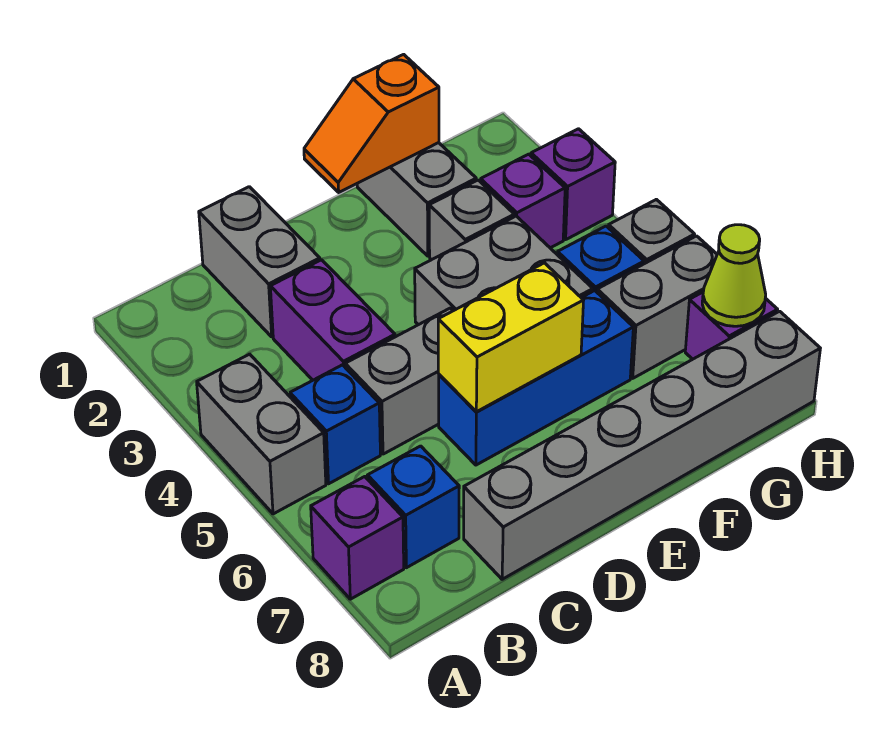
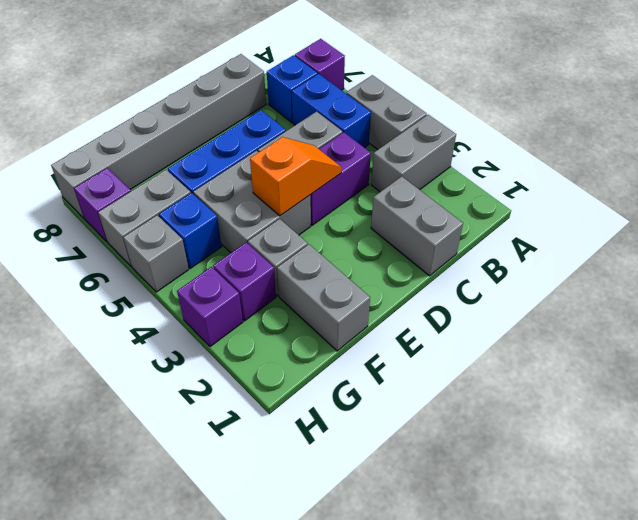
none -> grey brick A3:B3 level 1
blue brick B5 level 1 -> blue brick B5:B6 level 1
purple brick C3:C4 level 1 -> purple brick C4:D4 level 1
yellow brick D6:E6 level 2 -> none
orange slope E1:F1 level 2 top F -> orange slope D4:E4 level 2 top E
lime cone H7 level 2 -> none

